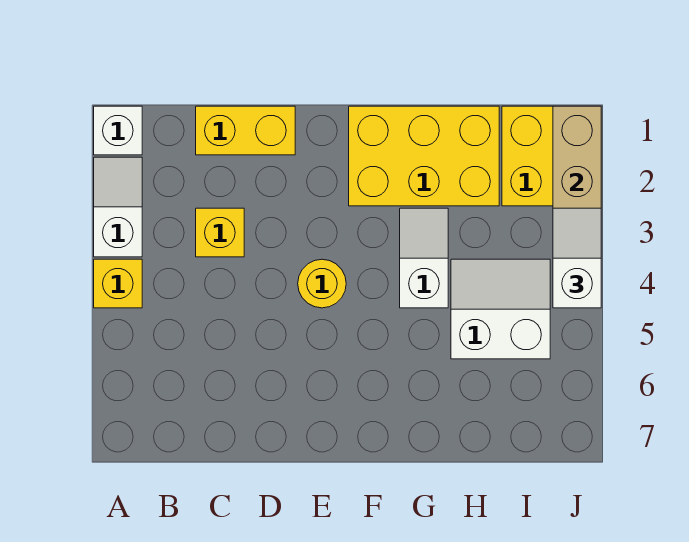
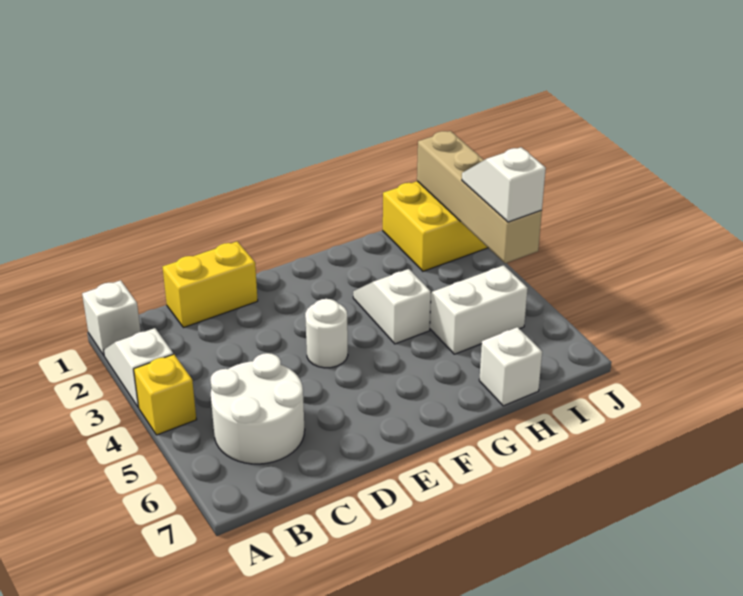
none -> white round brick B5:C6 level 1
yellow brick C3 level 1 -> none
yellow round brick E4 level 1 -> white round brick E4 level 1
yellow brick F1:H2 level 1 -> none
none -> white brick H7 level 1

